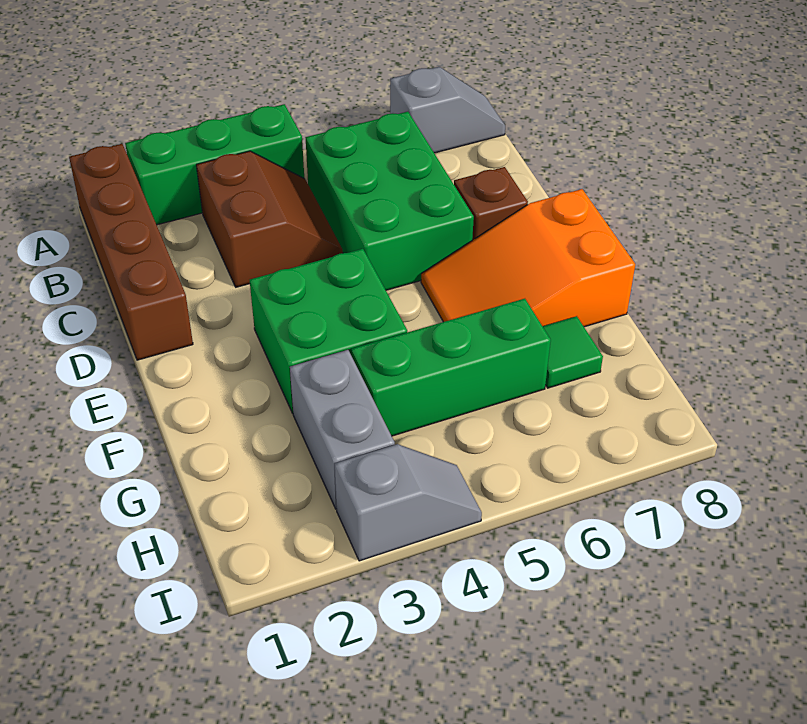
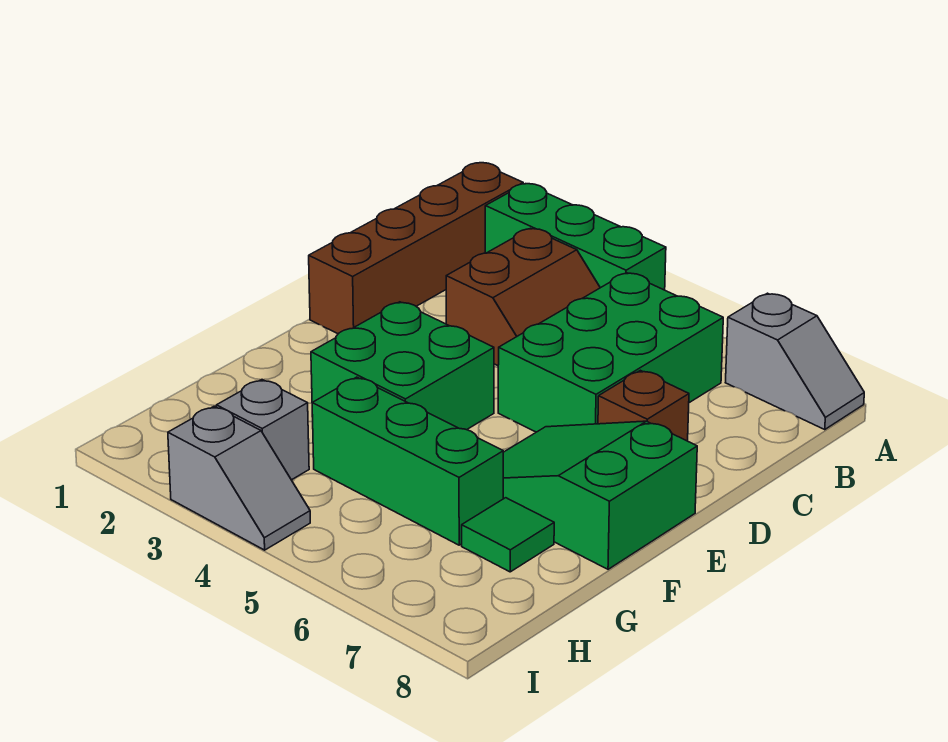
orange slope E6:F8 level 1 top 8 -> green slope E6:F8 level 1 top 8
grey brick G3:H3 level 1 -> grey brick H3 level 1

